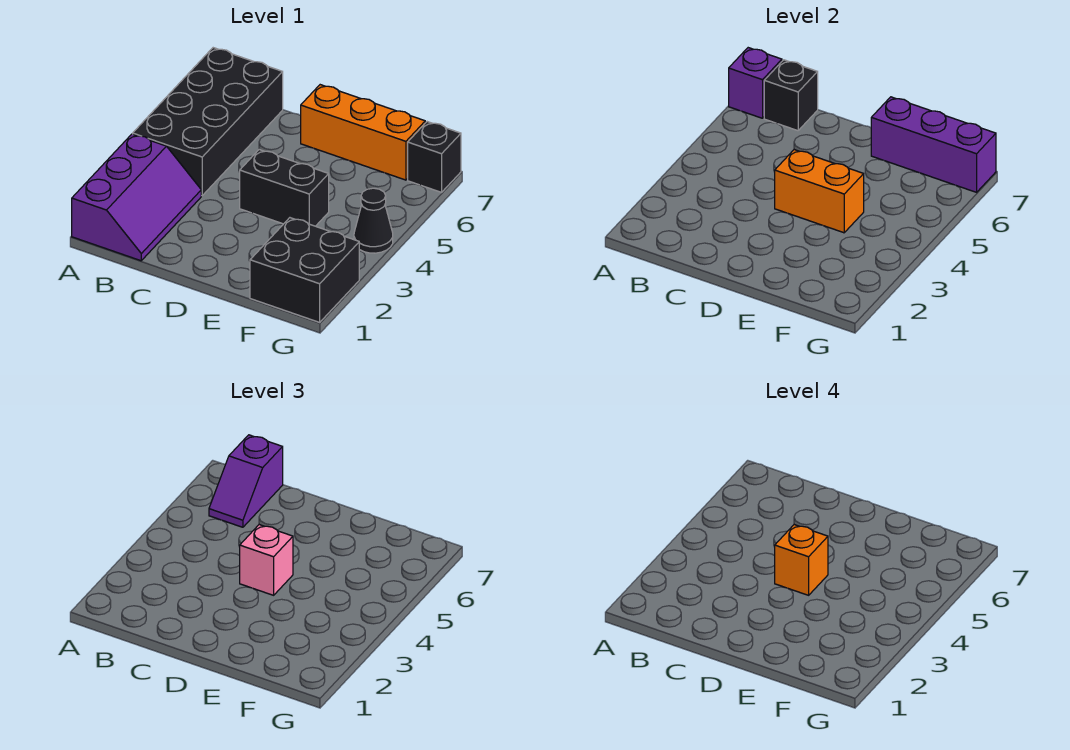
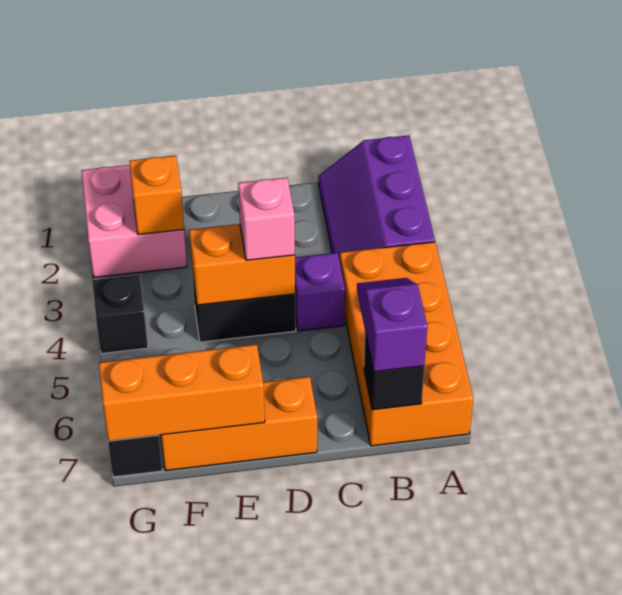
black brick A4:B7 level 1 -> orange brick A4:B7 level 1
purple brick A7 level 2 -> purple brick C4 level 1
orange brick D4 level 4 -> orange brick F2 level 2
purple brick E7:G7 level 2 -> orange brick E7:G7 level 2
black brick F1:G2 level 1 -> pink brick F1:G2 level 1
black cone G4 level 1 -> black brick G4 level 1

